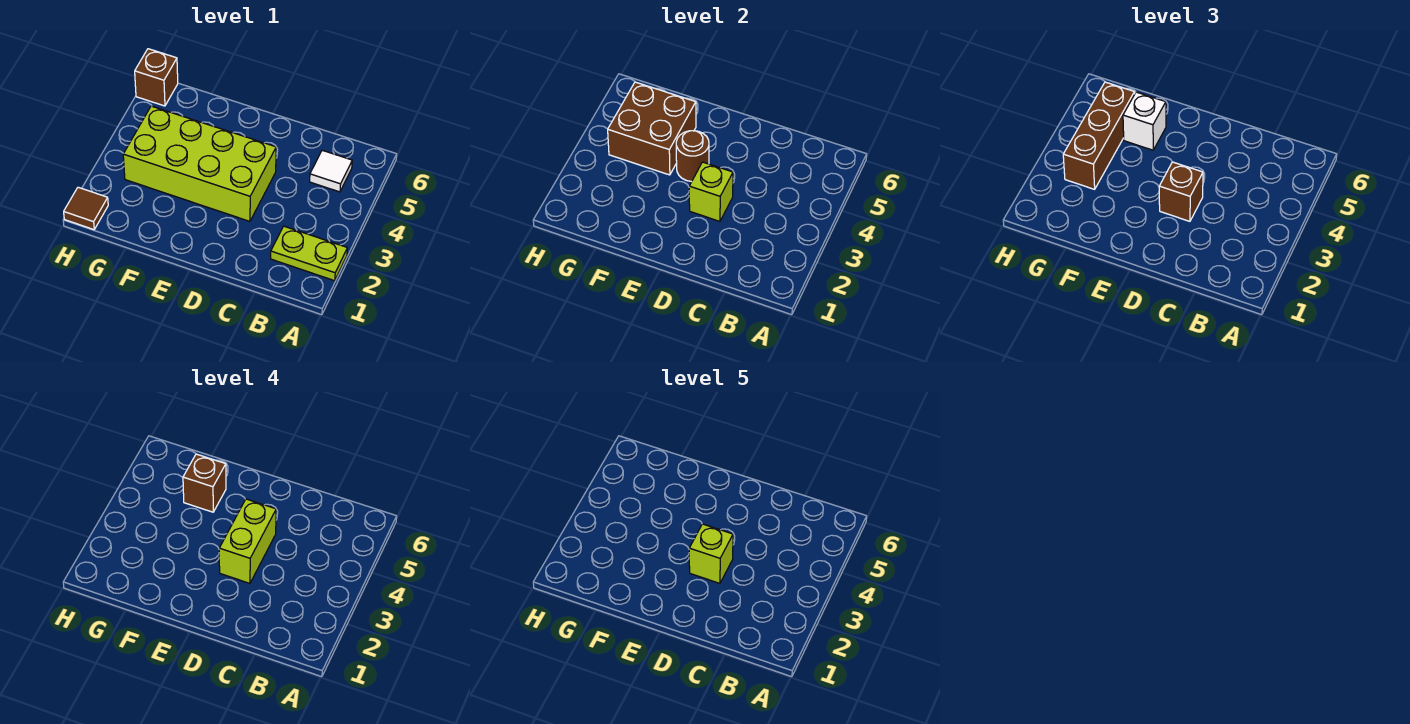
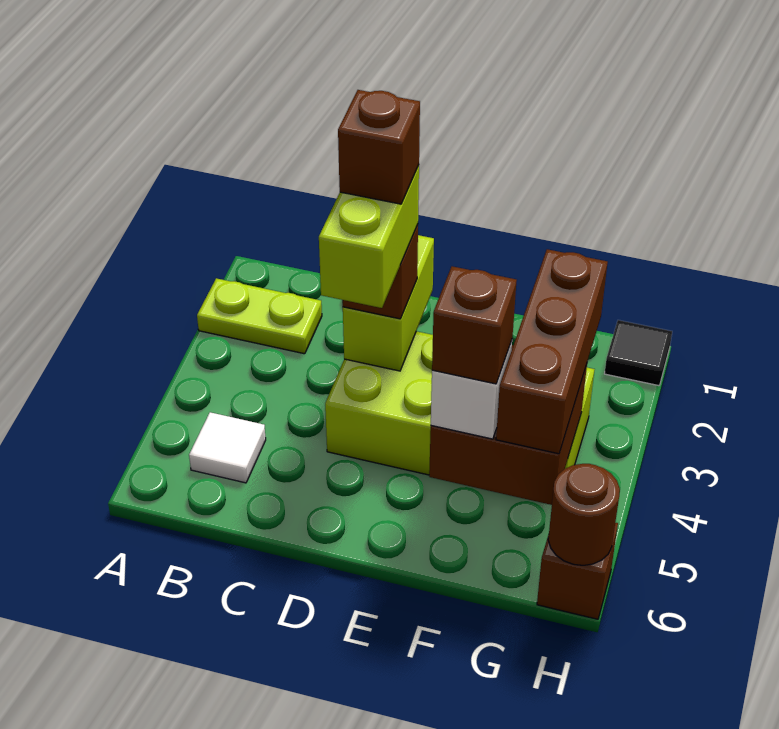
lime brick D3 level 2 -> lime brick D2:D3 level 2
lime brick D3 level 5 -> brown brick D3 level 5
brown round brick E4 level 2 -> brown round brick H6 level 2
brown tile H1 level 1 -> black tile H1 level 1

